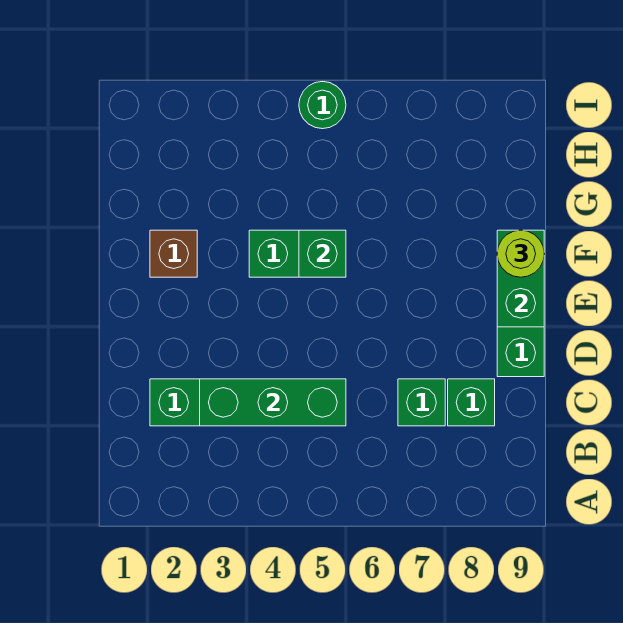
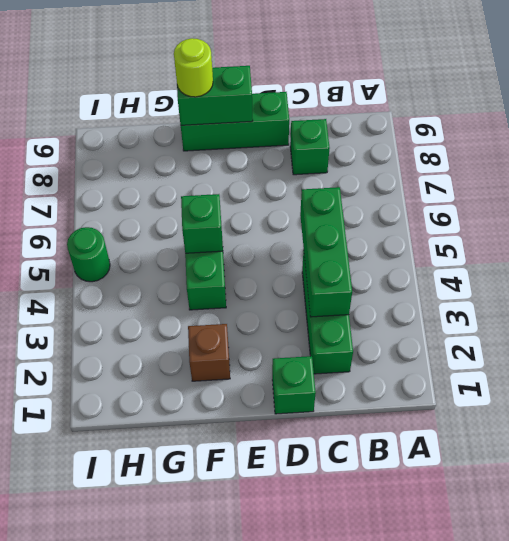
green brick C7 level 1 -> green brick D1 level 1

